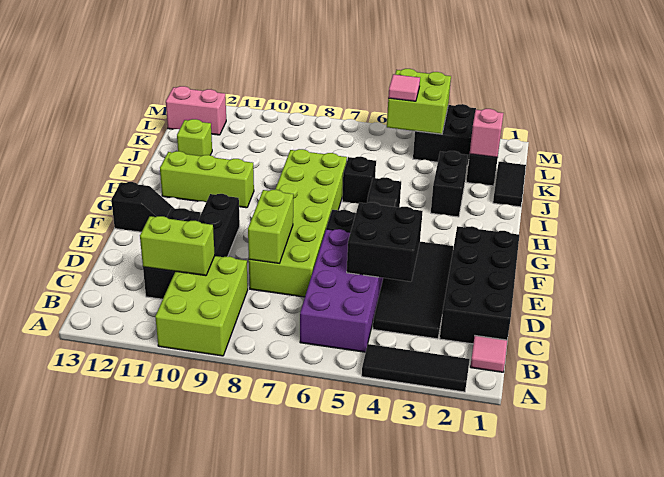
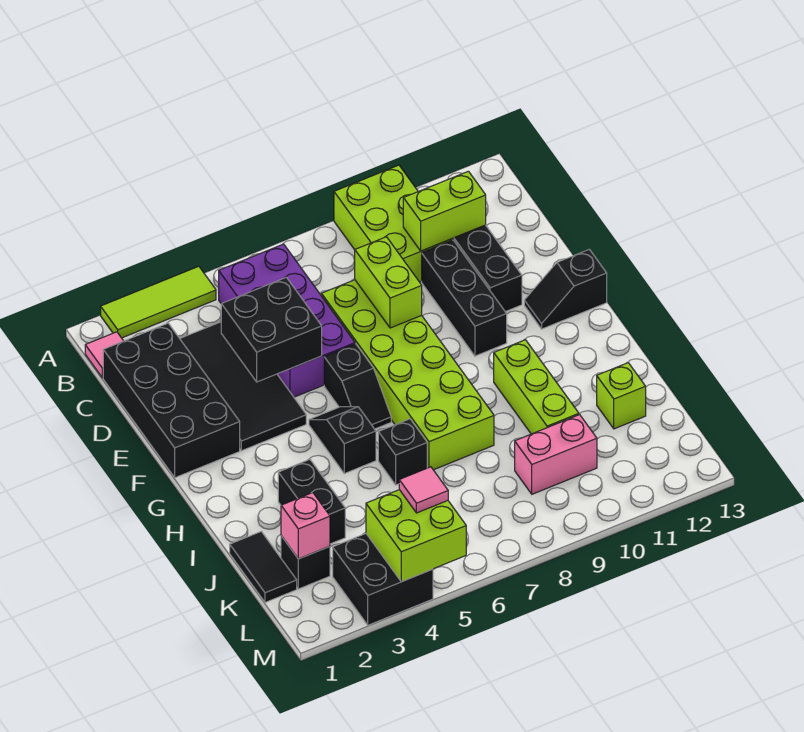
black tile A2:A4 level 1 -> lime tile A2:A4 level 1
lime brick H10:H12 level 1 -> lime brick H10:J10 level 1
pink brick L12:L13 level 1 -> pink brick K9:K10 level 1

